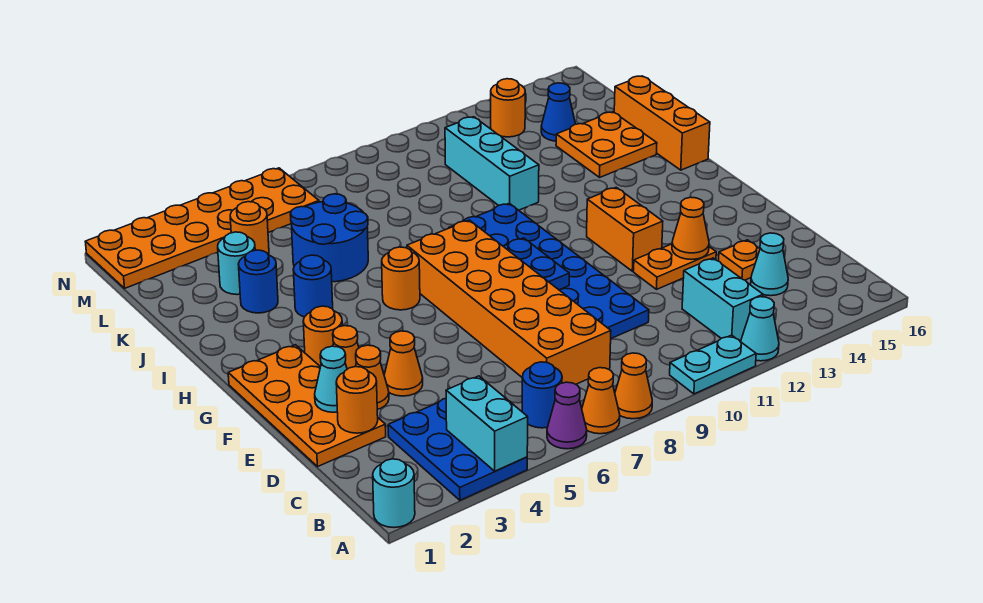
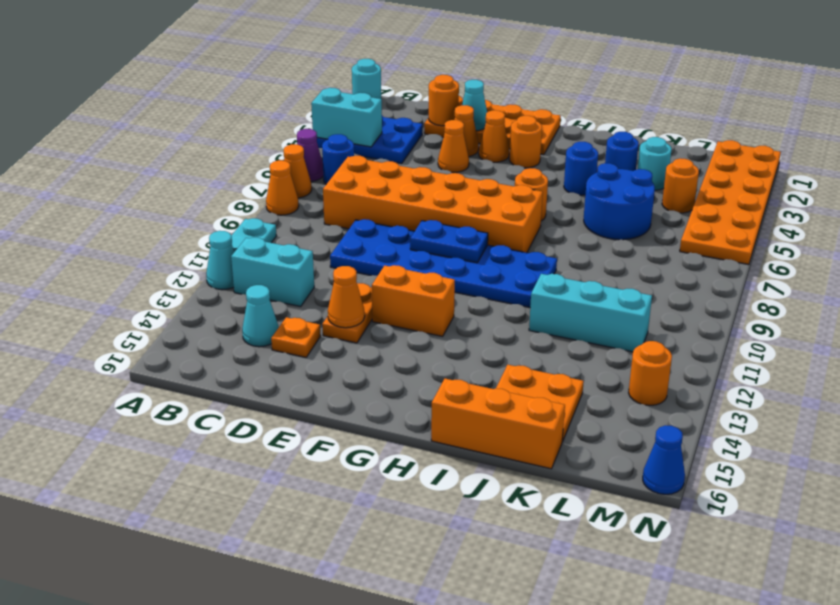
blue cone L14 level 1 -> blue cone N16 level 1

